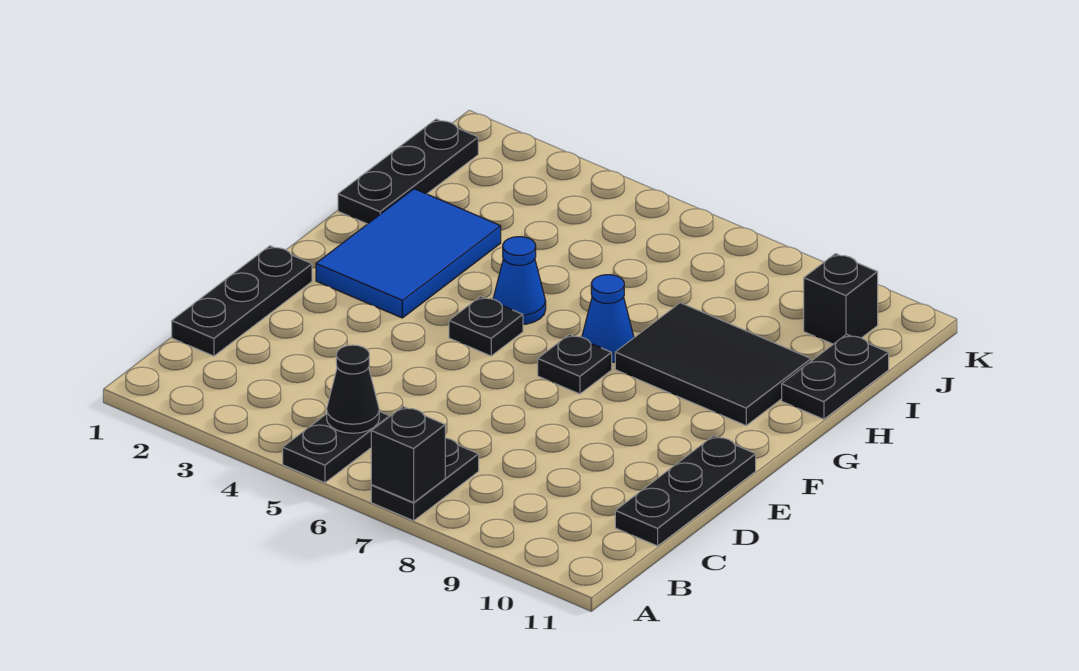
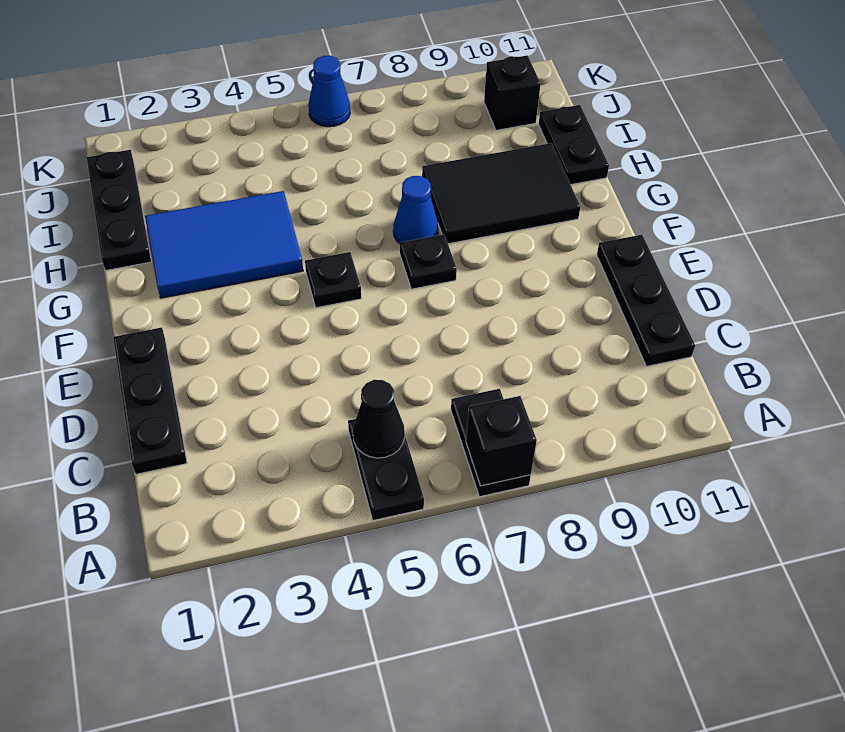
blue tile F2:H3 level 1 -> blue tile G2:H4 level 1
blue cone G5 level 1 -> blue cone K6 level 1

